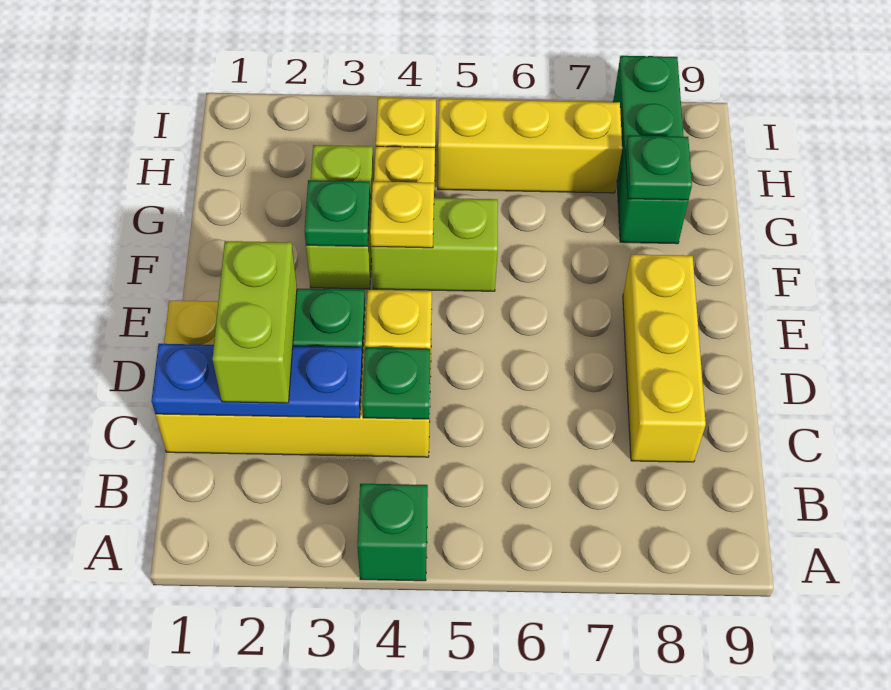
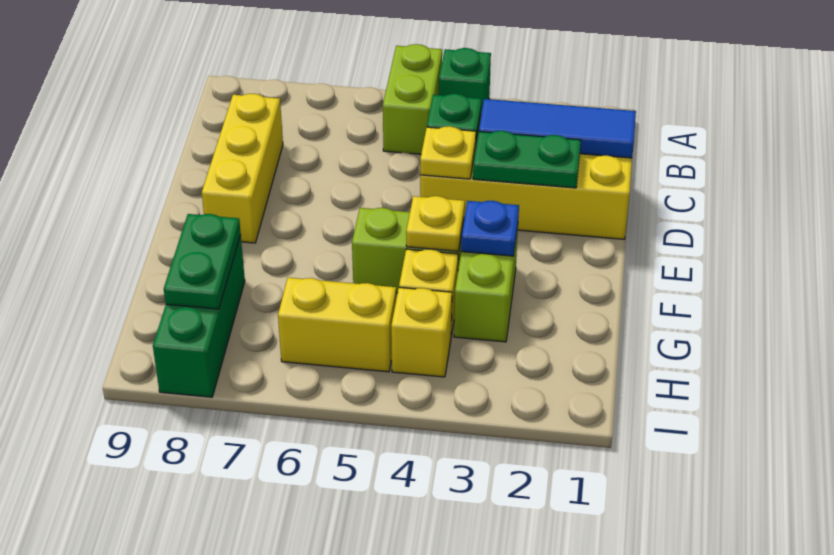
blue plate C1:C3 level 2 -> blue tile C1:C3 level 2
lime brick C2:D2 level 3 -> lime brick A5:B5 level 1
green plate F3 level 2 -> blue plate F3 level 2
green plate G8 level 2 -> green plate G8:H8 level 2
yellow brick H5:H7 level 1 -> yellow brick H5:H6 level 1

